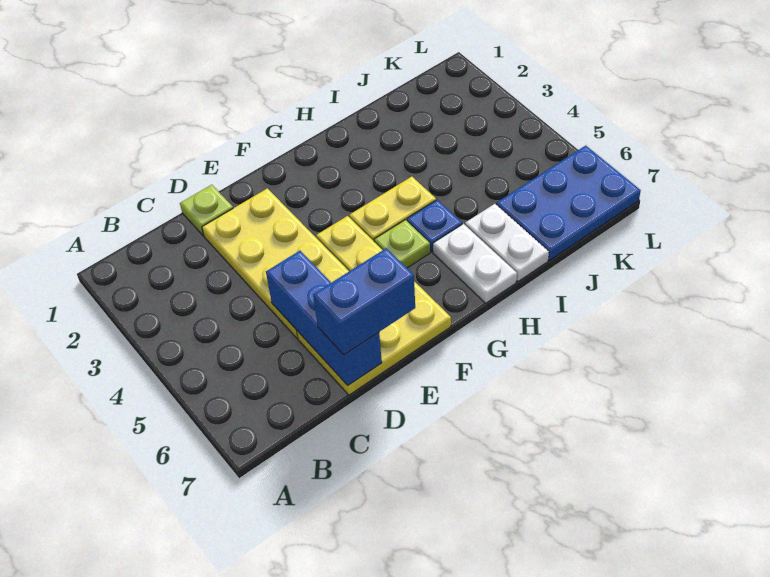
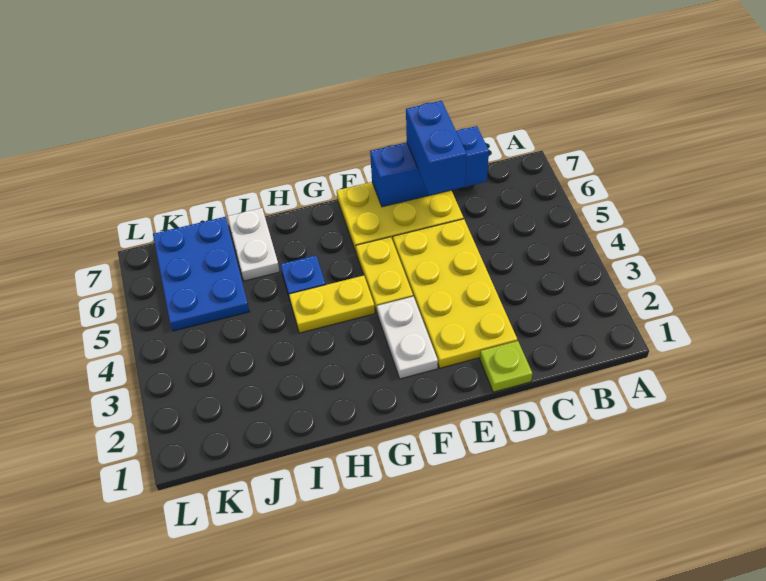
blue brick D5:D7 level 2 -> blue brick C7:E7 level 2
blue brick D7:E7 level 3 -> blue brick D6:D7 level 3
lime plate G5 level 1 -> none
white plate H6:H7 level 1 -> white plate F2:F3 level 1
blue plate J6:L7 level 1 -> blue plate J5:K7 level 1

